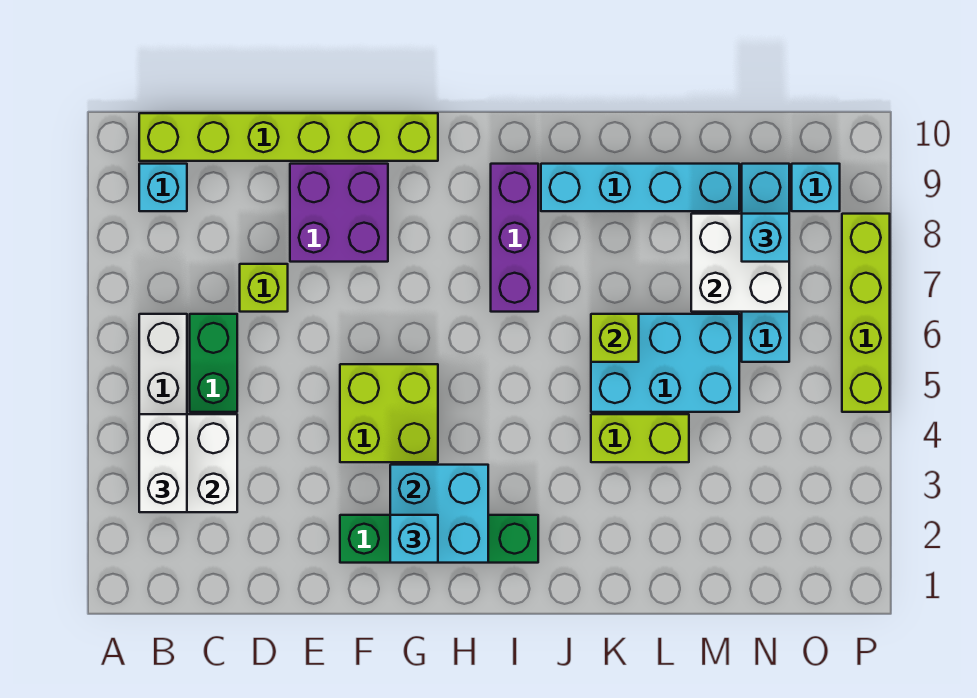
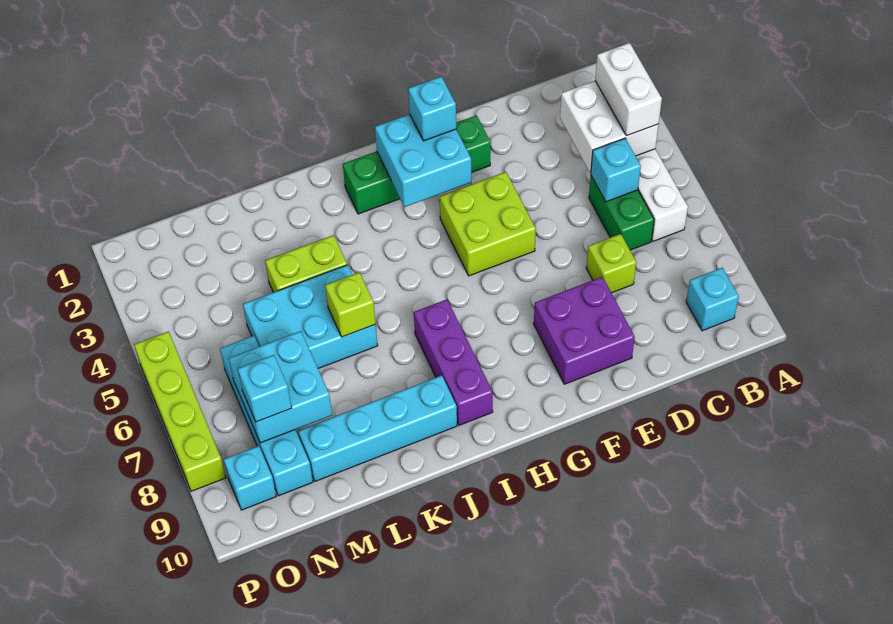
lime brick B10:G10 level 1 -> none
none -> cyan brick C5 level 2
white brick M7:N8 level 2 -> cyan brick M7:N8 level 2

